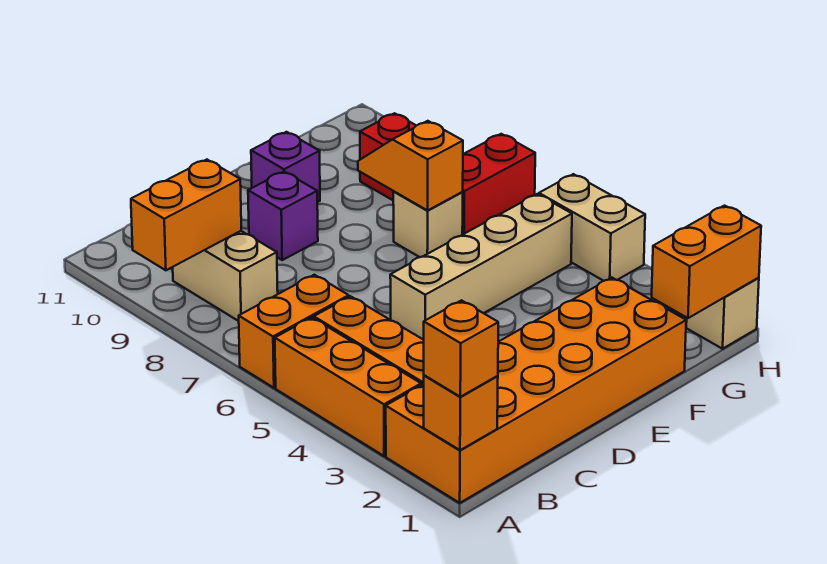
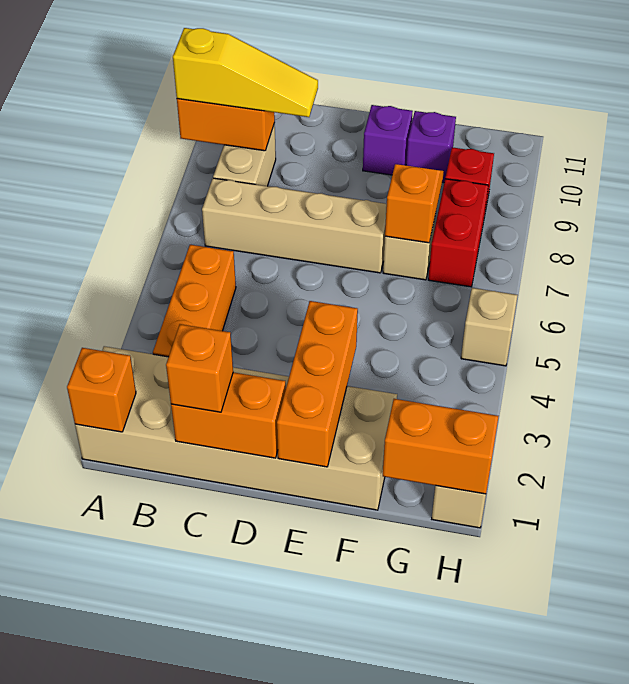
orange brick A1:F2 level 1 -> tan brick A1:F2 level 1
orange brick A1 level 3 -> orange brick C1 level 3
orange brick A3:A5 level 1 -> orange brick E1:E3 level 2
orange brick A6:B6 level 1 -> orange brick C1:D1 level 2
none -> yellow slope A9:C9 level 3 top A
tan brick D5:G5 level 1 -> tan brick B7:E7 level 1
purple brick D9 level 1 -> purple brick F10 level 1
red brick G7:H7 level 1 -> red brick G7:G8 level 1
tan brick H4:H5 level 1 -> tan brick H5 level 1

